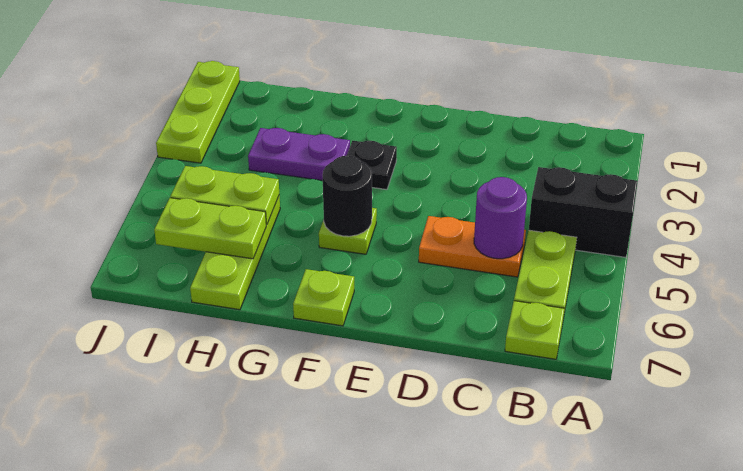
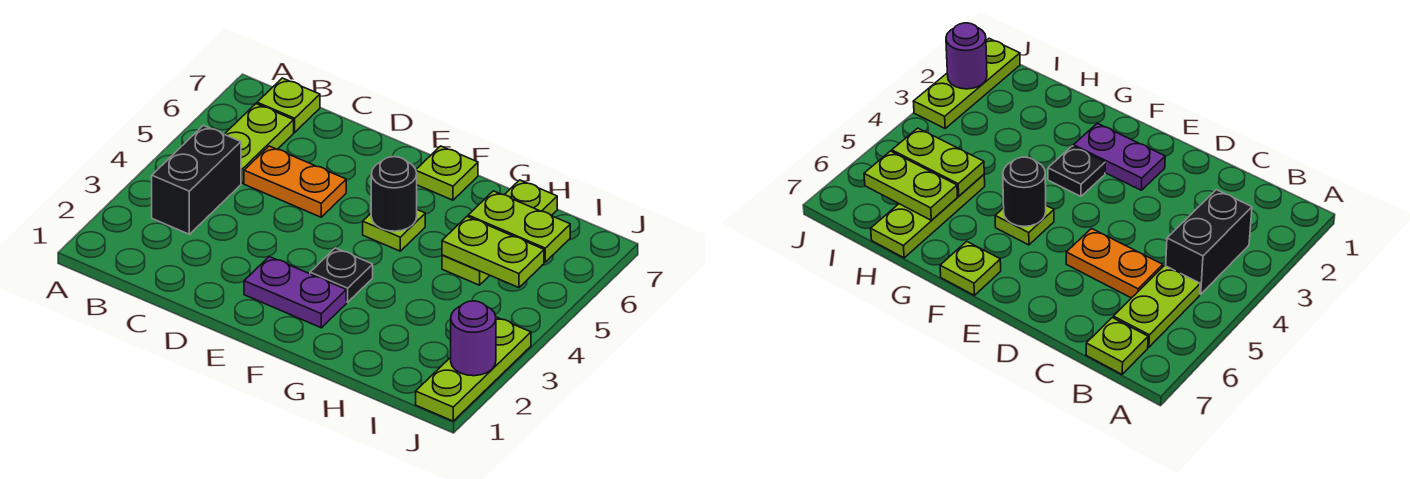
black brick A4:B4 level 1 -> black brick B3:B4 level 1
purple round brick C5 level 2 -> purple round brick J2 level 2
purple plate G3:H3 level 1 -> purple plate E2:F2 level 1

